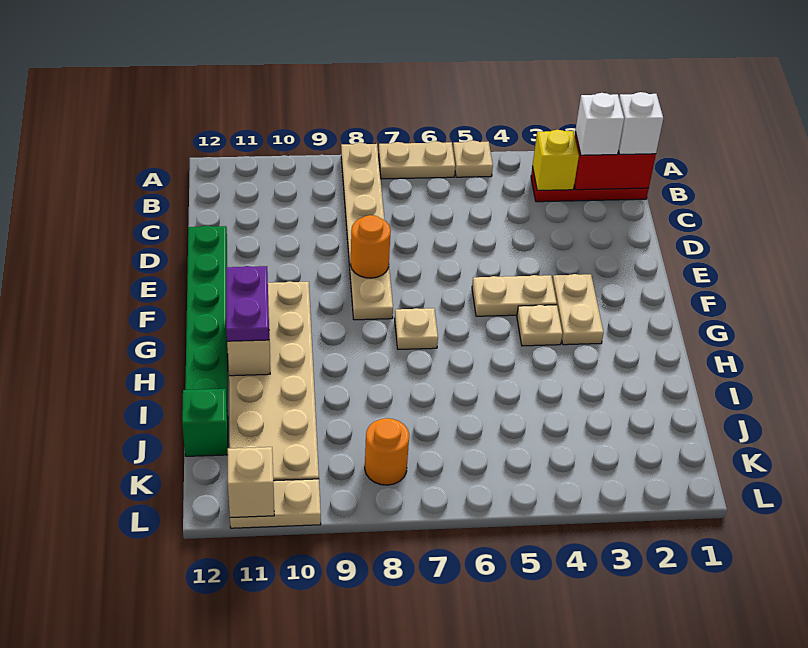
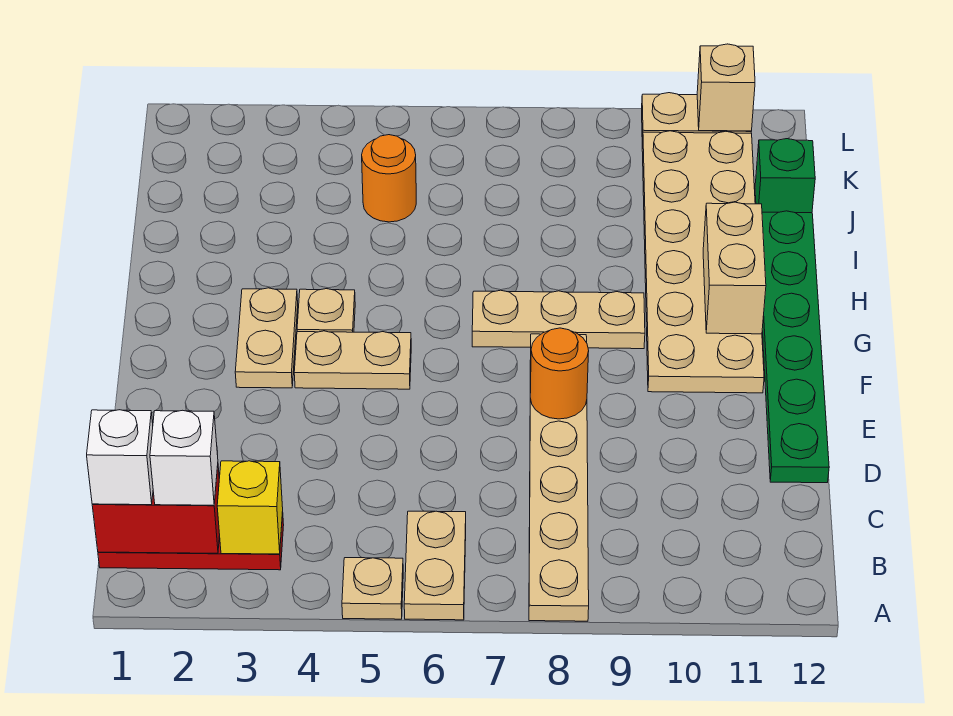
tan plate A6:A7 level 1 -> tan plate A6:B6 level 1
tan plate G7 level 1 -> tan plate G7:G9 level 1
purple plate G11:H11 level 3 -> none
orange round brick K8 level 1 -> orange round brick J5 level 1

